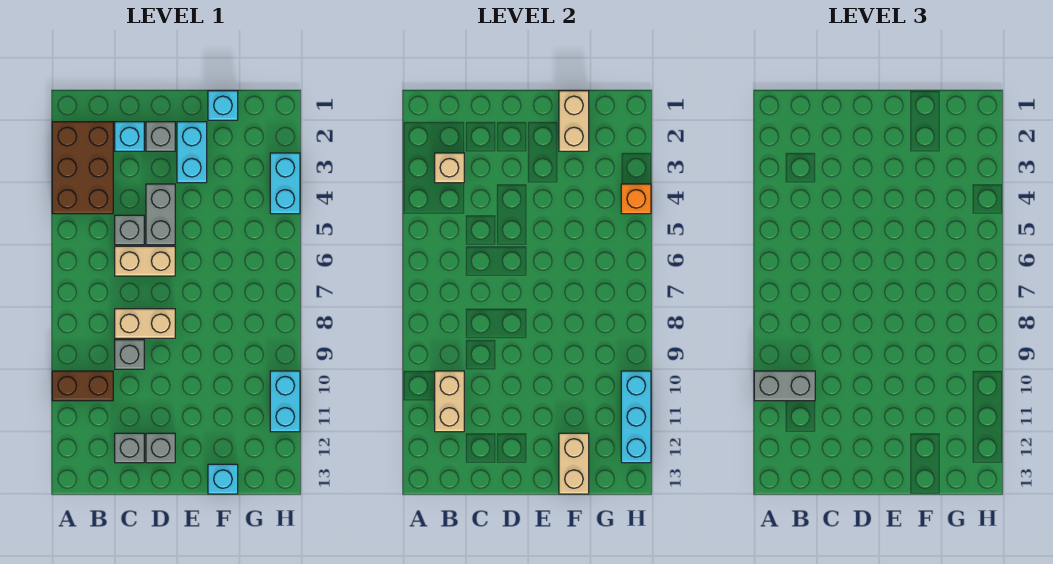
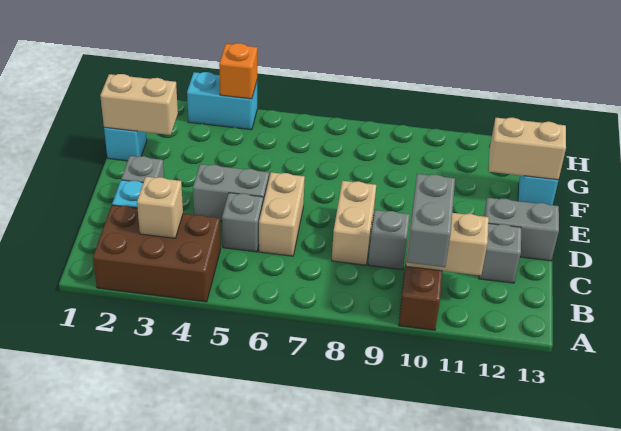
grey brick D12 level 1 -> grey brick D12:D13 level 1
cyan brick E2:E3 level 1 -> none
cyan brick H10:H11 level 1 -> none
cyan brick H10:H12 level 2 -> none

